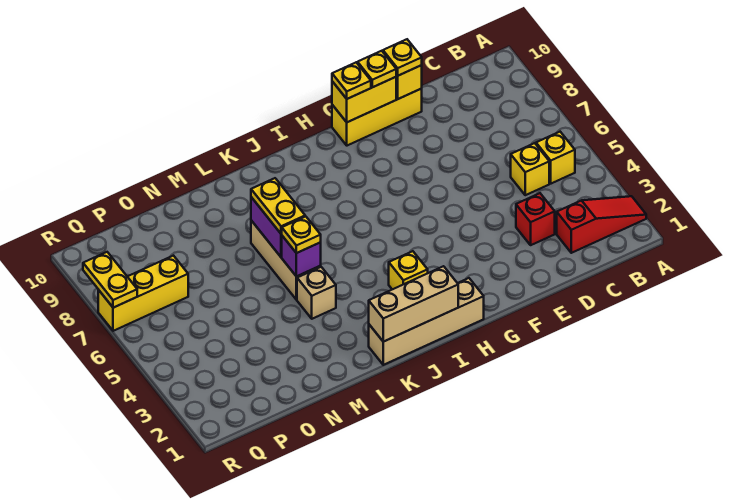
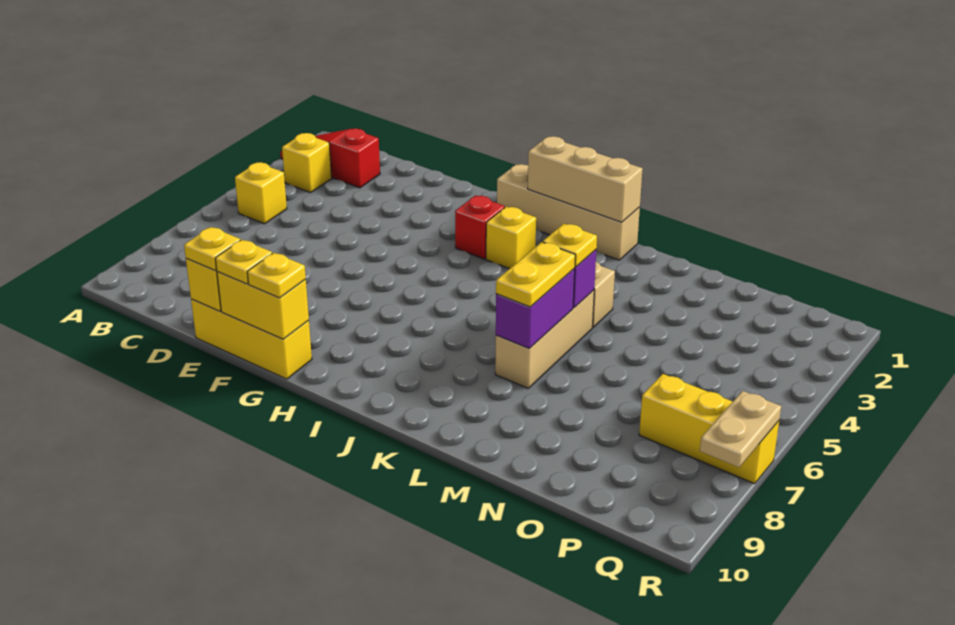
yellow brick C5 level 1 -> yellow brick B3 level 1
red brick D3 level 1 -> red brick H3 level 1
yellow plate R7:R8 level 2 -> tan plate R7:R8 level 2

